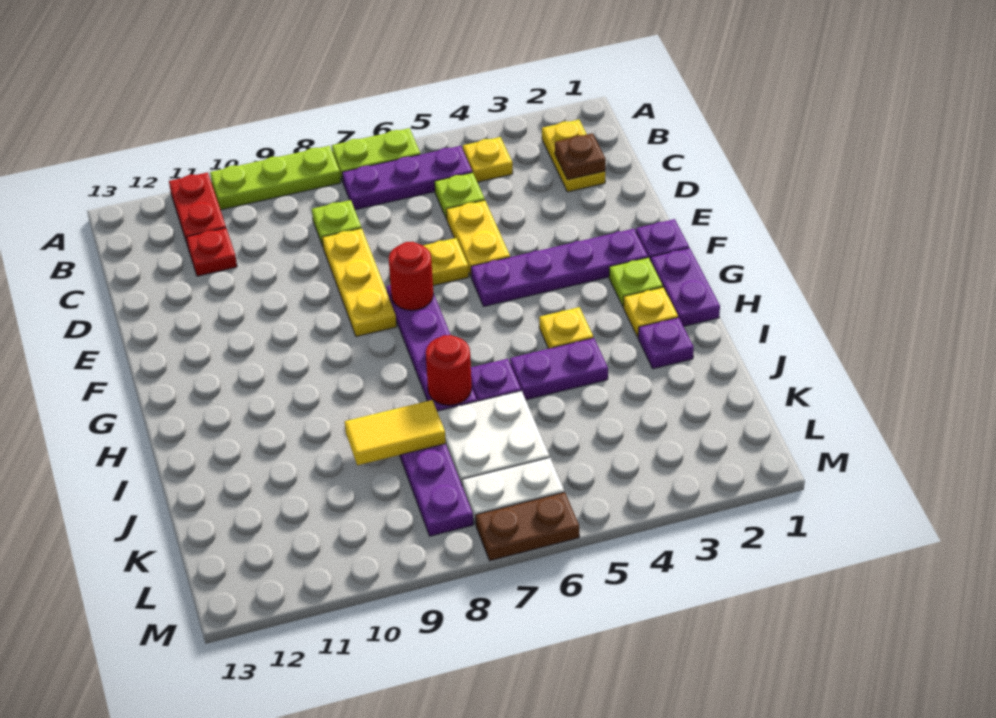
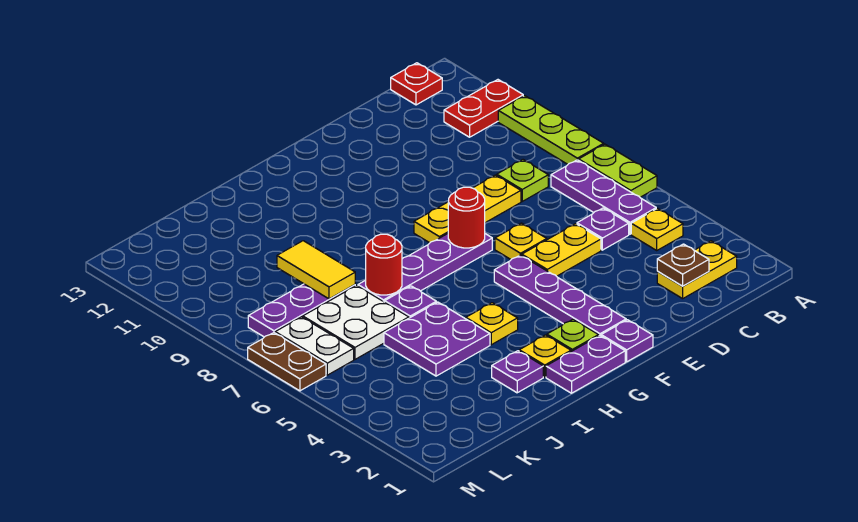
lime plate C5 level 1 -> purple plate C5 level 1
red plate C11 level 1 -> red plate B13 level 1
purple plate I4:I5 level 1 -> purple plate I4:J5 level 1

